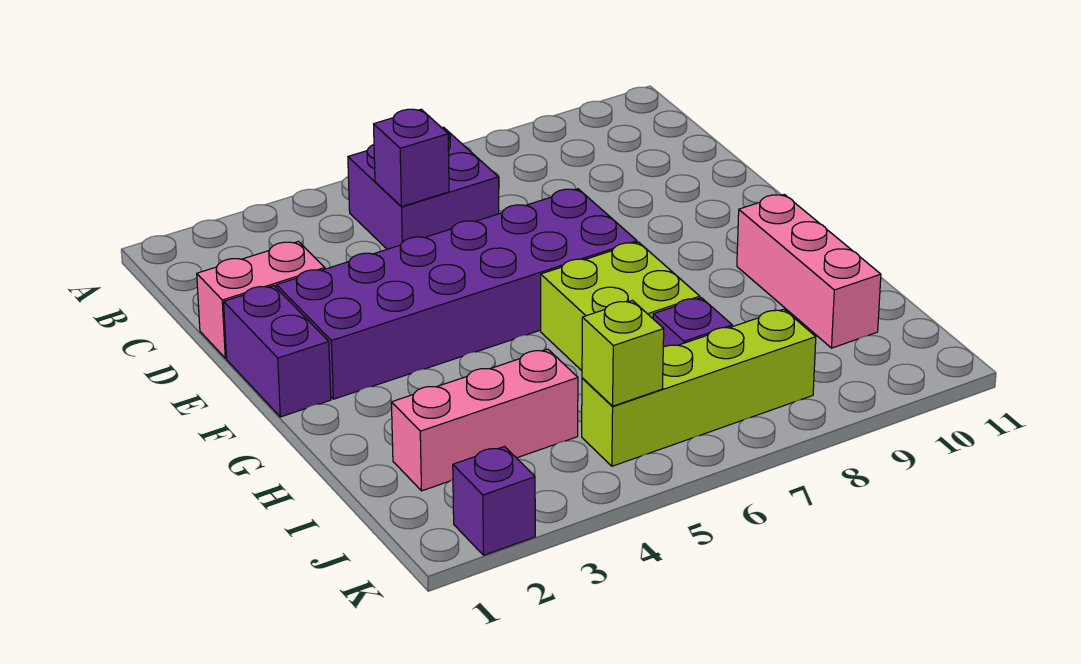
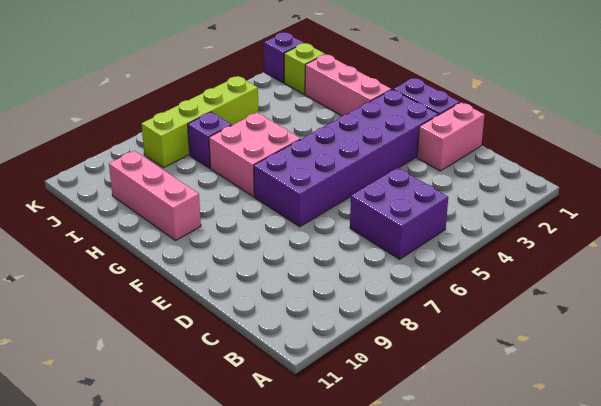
purple brick C5 level 2 -> none
lime brick G6:H7 level 1 -> pink brick G6:H7 level 1
pink brick I2:I4 level 1 -> pink brick G2:I2 level 1
lime brick J5 level 2 -> lime brick J2 level 1

